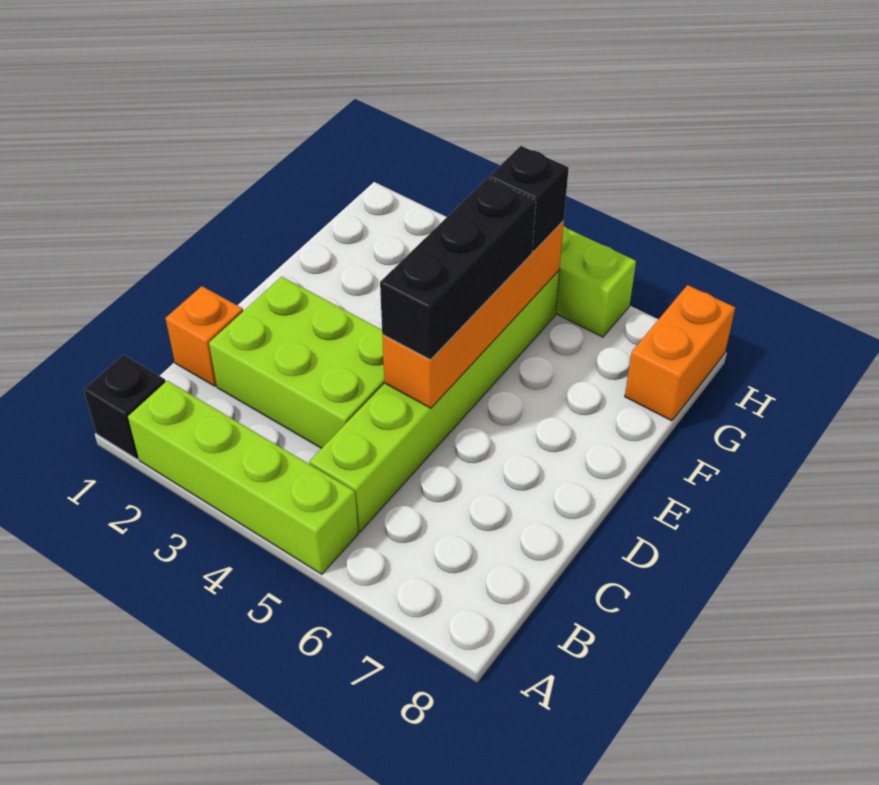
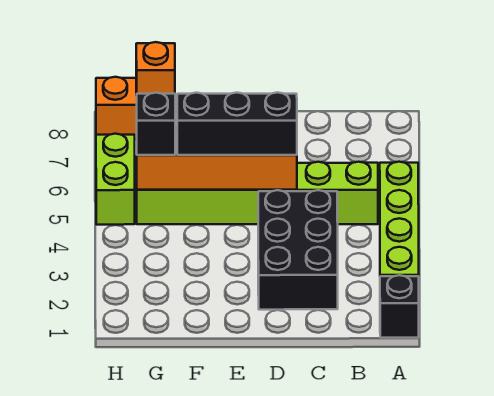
orange brick C1 level 1 -> orange brick G8 level 2
lime brick C2:D4 level 1 -> black brick C2:D4 level 1

